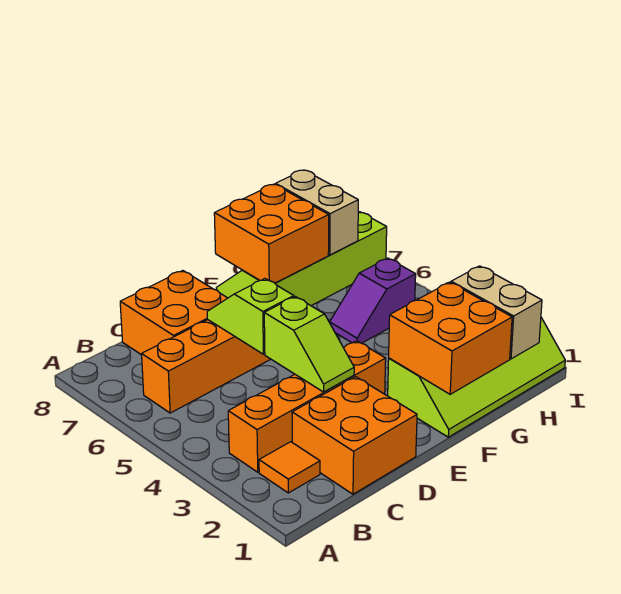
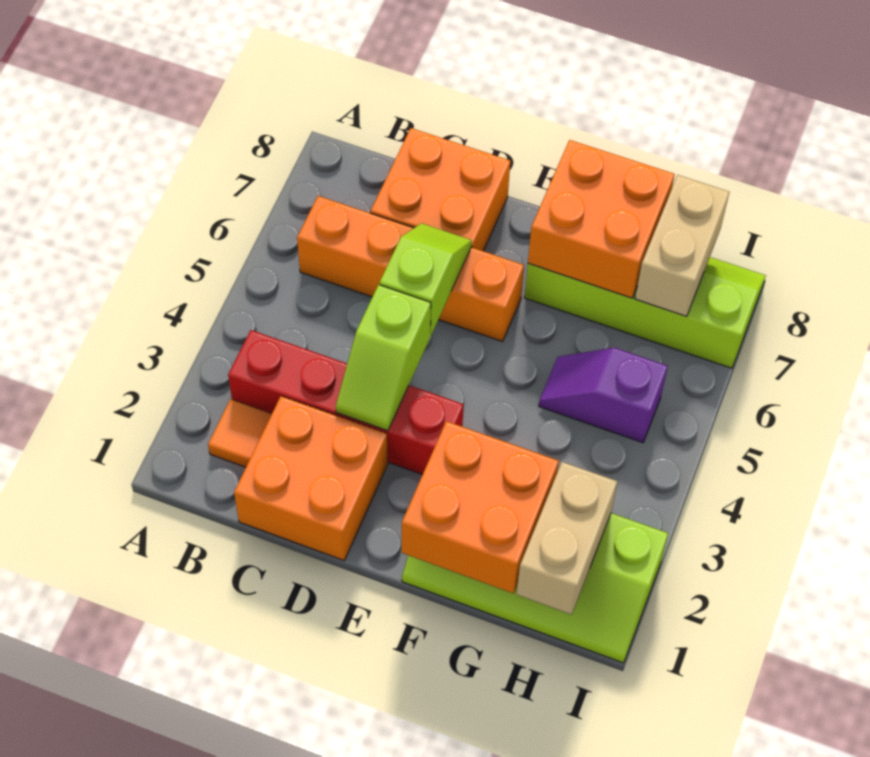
orange brick B3:E3 level 1 -> red brick B3:E3 level 1

